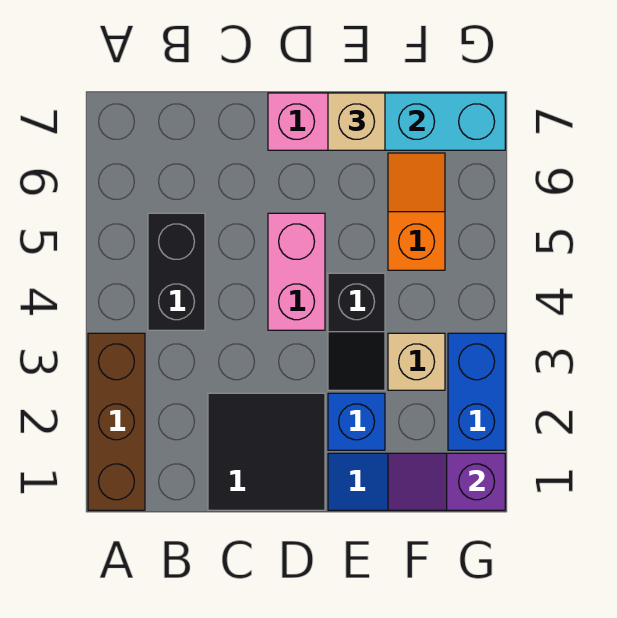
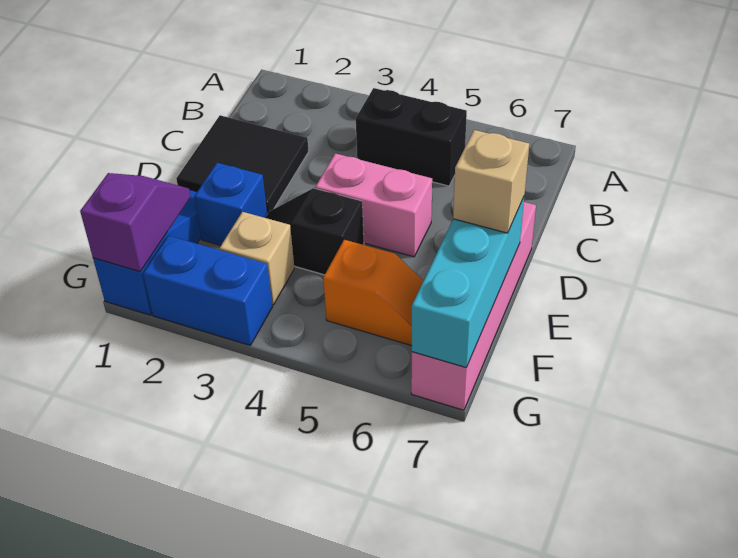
brown brick A1:A3 level 1 -> none

